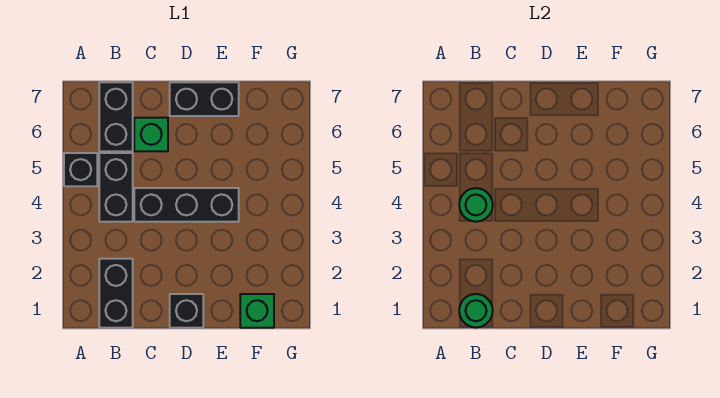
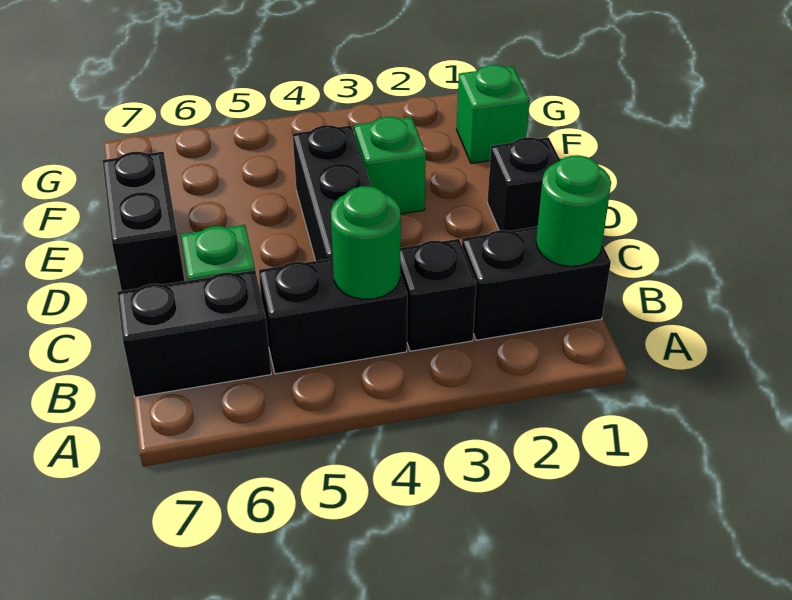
black brick A5 level 1 -> black brick B3 level 1
none -> green brick E3 level 1

